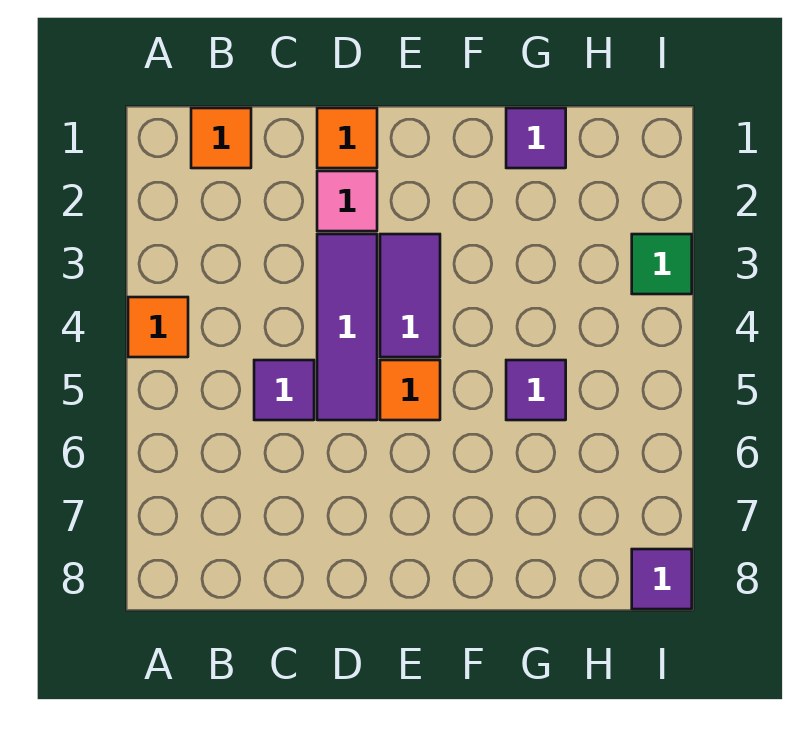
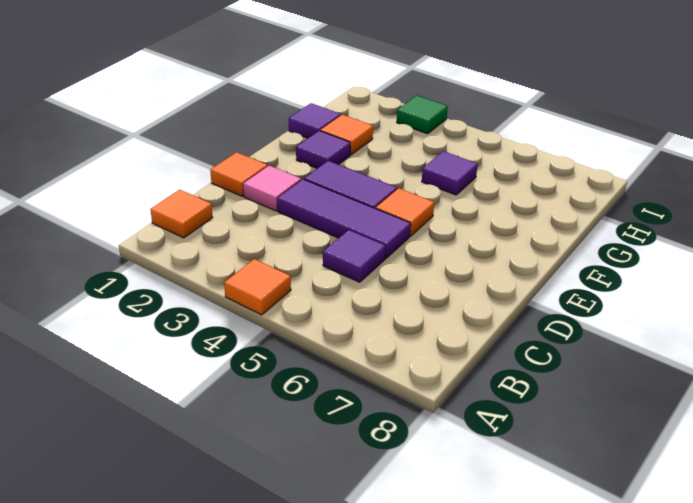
none -> orange tile G2 level 1
purple tile I8 level 1 -> purple tile F2 level 1

